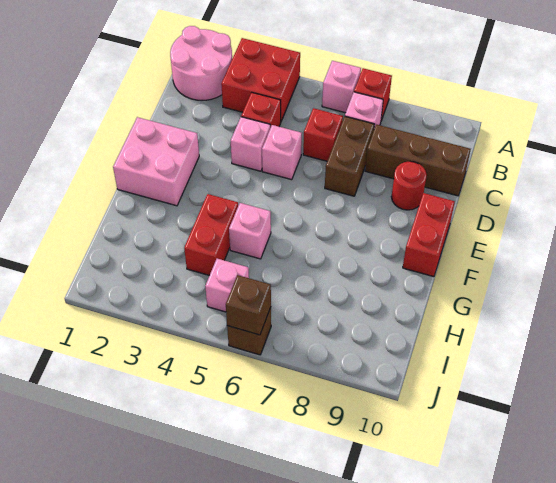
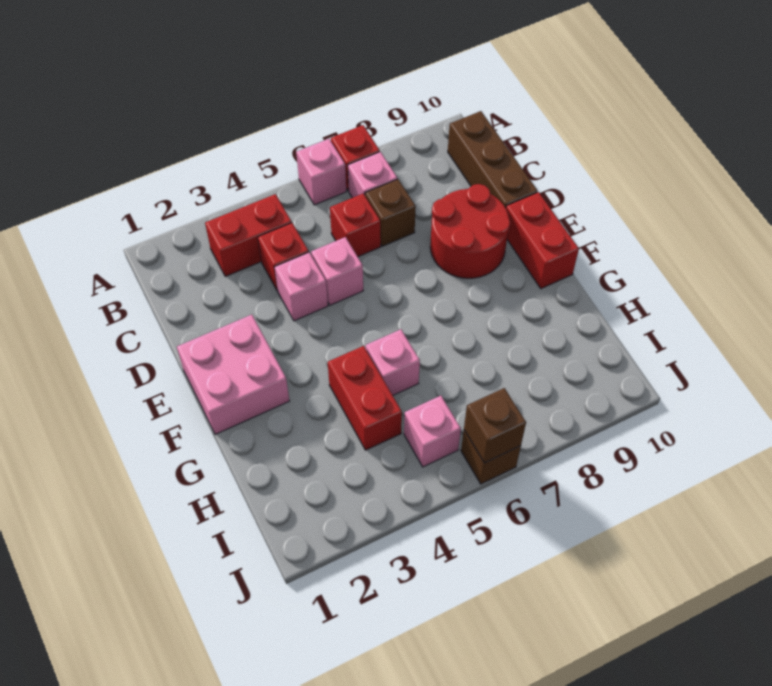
pink round brick A1:B2 level 1 -> none
red brick A3:B4 level 1 -> red brick B3:B4 level 1
brown brick C7:D7 level 1 -> brown brick C7 level 1
brown brick C8:C10 level 1 -> brown brick B10:D10 level 1
red round brick D9 level 1 -> red round brick D8:E9 level 1

